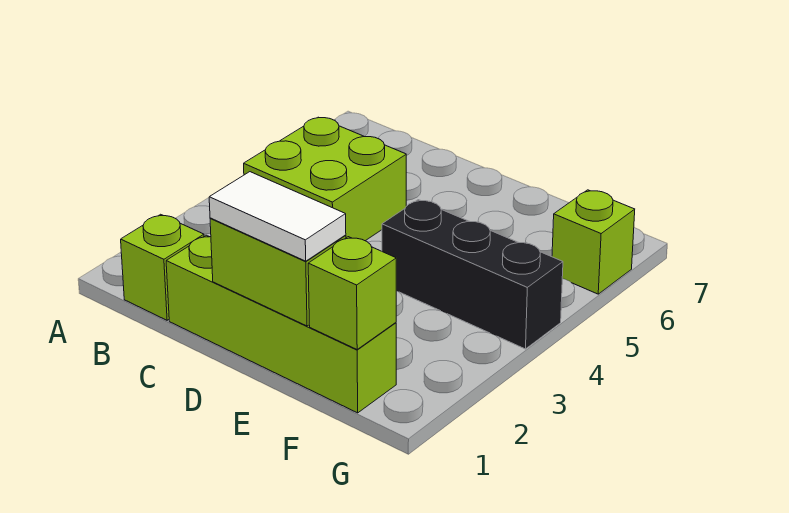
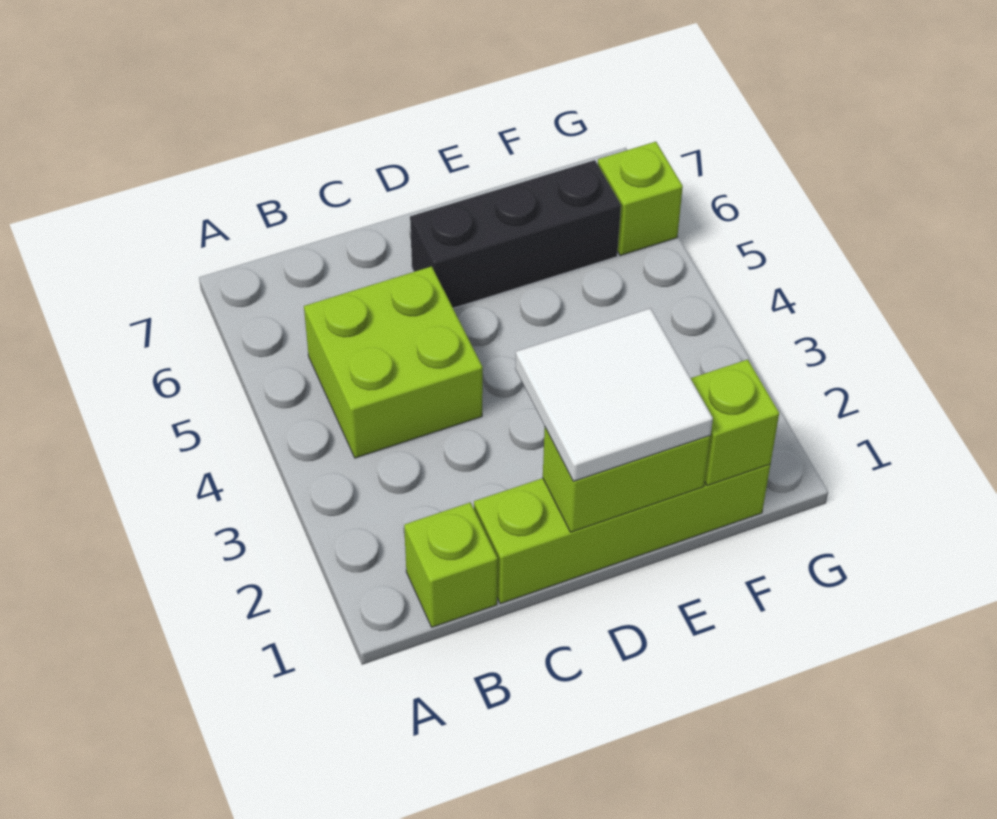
white tile D1:E1 level 3 -> white tile D1:E2 level 3
black brick E4:G4 level 1 -> black brick D6:F6 level 1

